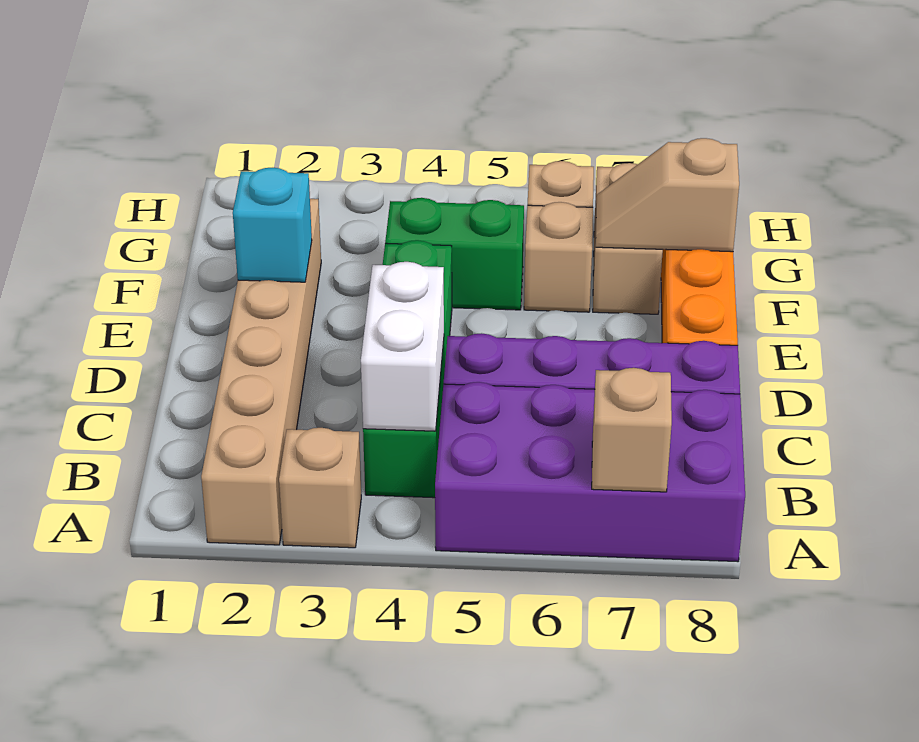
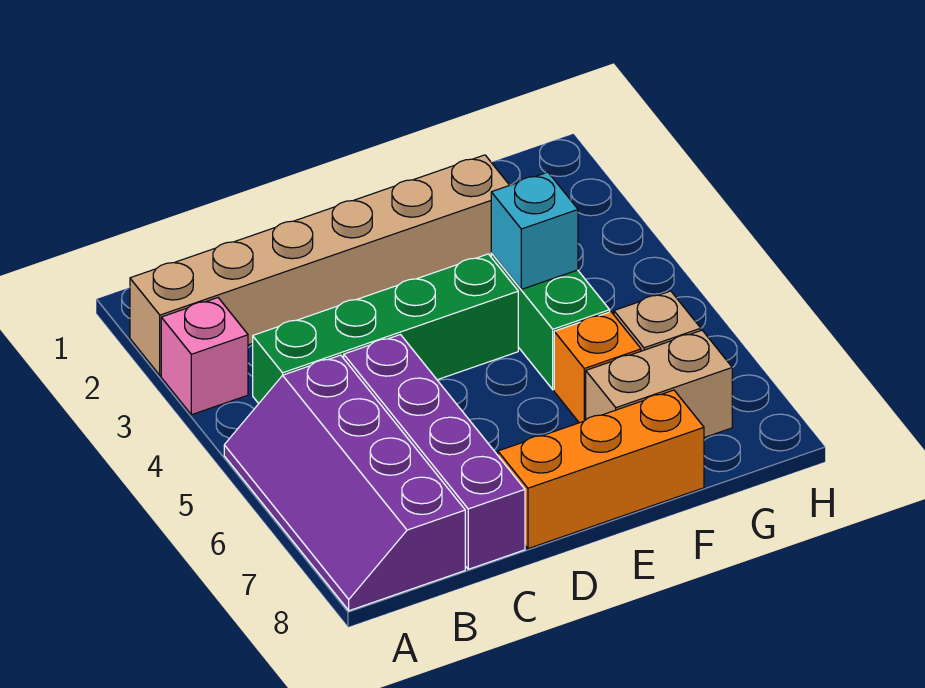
tan brick A3 level 1 -> pink brick A3 level 1
purple brick A5:B8 level 1 -> purple slope A5:B8 level 1 top B
tan brick A7 level 2 -> none
white brick B4:C4 level 2 -> none
cyan brick E2 level 2 -> cyan brick F4 level 2
tan brick F6 level 1 -> orange brick F6 level 1
tan slope F7:F8 level 2 top 8 -> none

